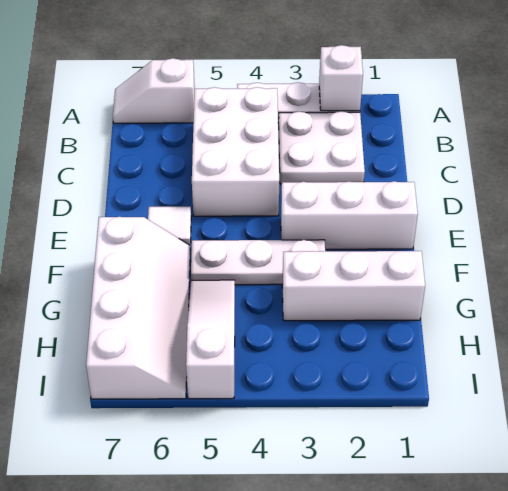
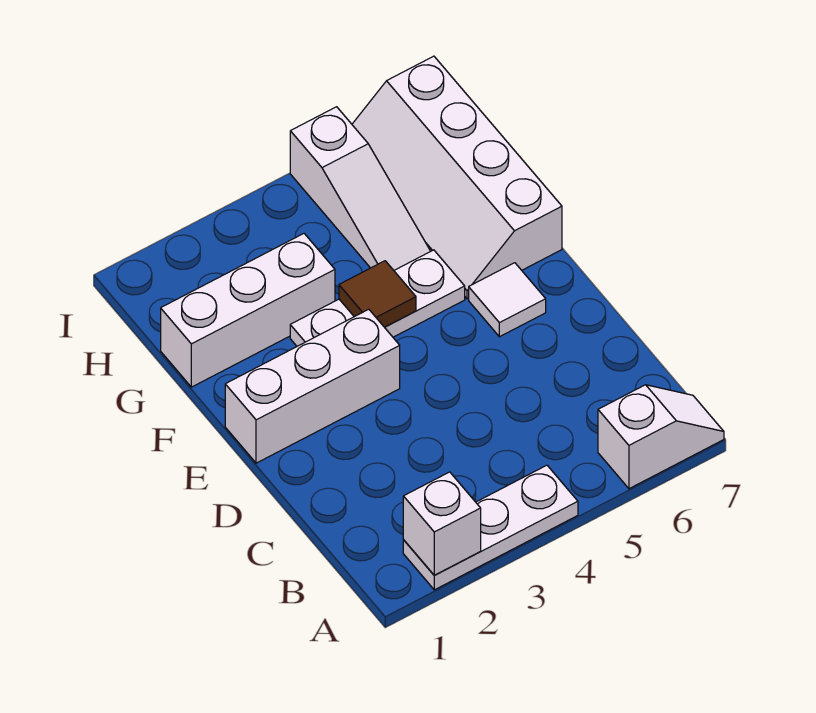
white plate B2:C3 level 1 -> none
white brick B4:D5 level 1 -> none
none -> brown tile F4 level 2

